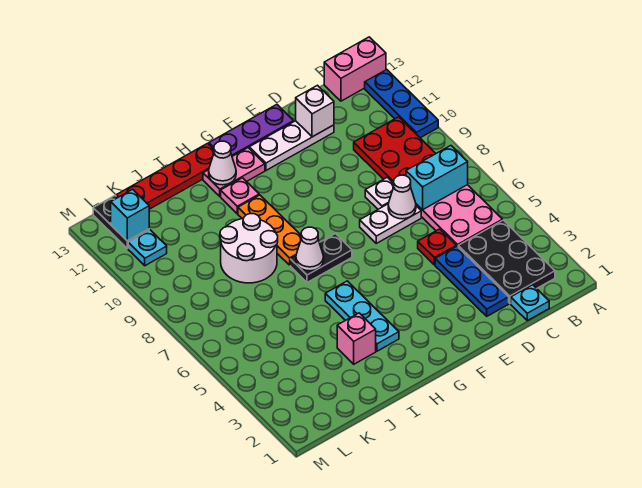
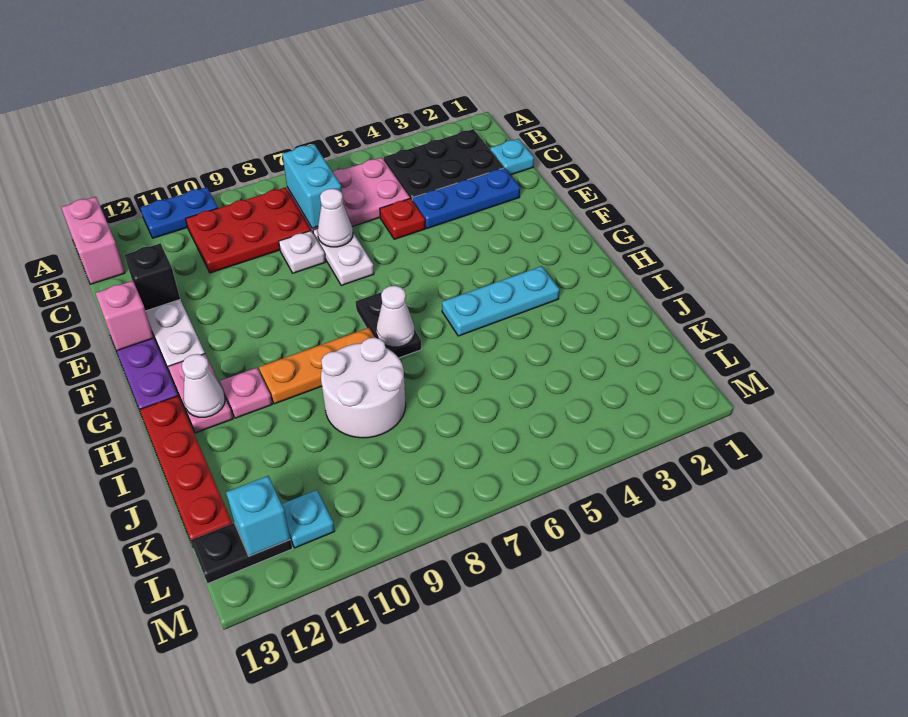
blue plate A10:A12 level 1 -> blue plate A10:A11 level 1
white brick D12 level 2 -> black brick D12 level 2
pink brick I3 level 1 -> pink brick E13 level 2

